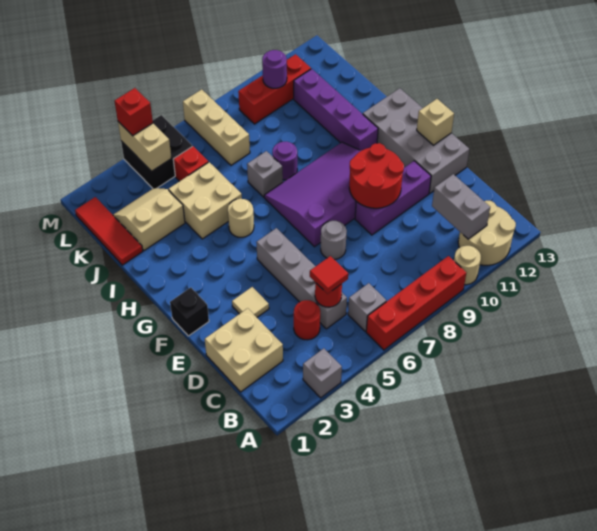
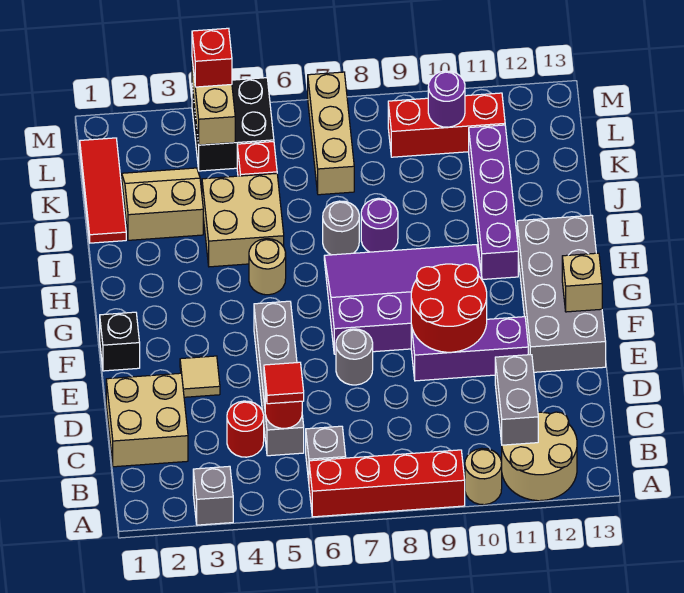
grey brick I7 level 1 -> grey round brick I7 level 1

